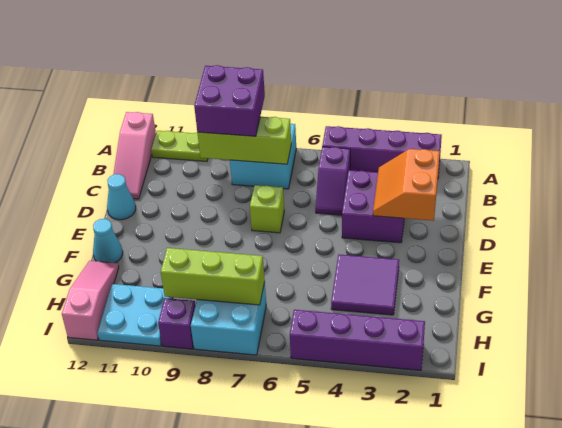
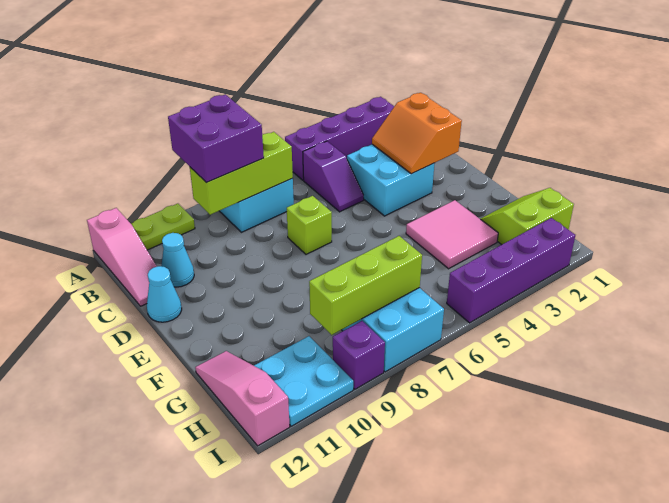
purple brick C3:D4 level 1 -> cyan brick C3:D4 level 1
purple tile F3:G4 level 1 -> pink tile F3:G4 level 1
cyan cone F12 level 1 -> cyan cone C11 level 1
none -> lime slope G1:H2 level 1 top H

